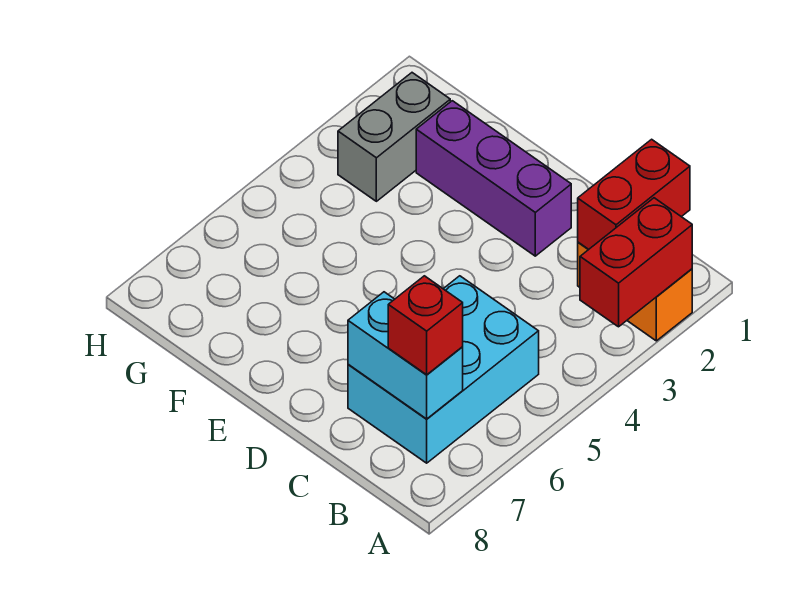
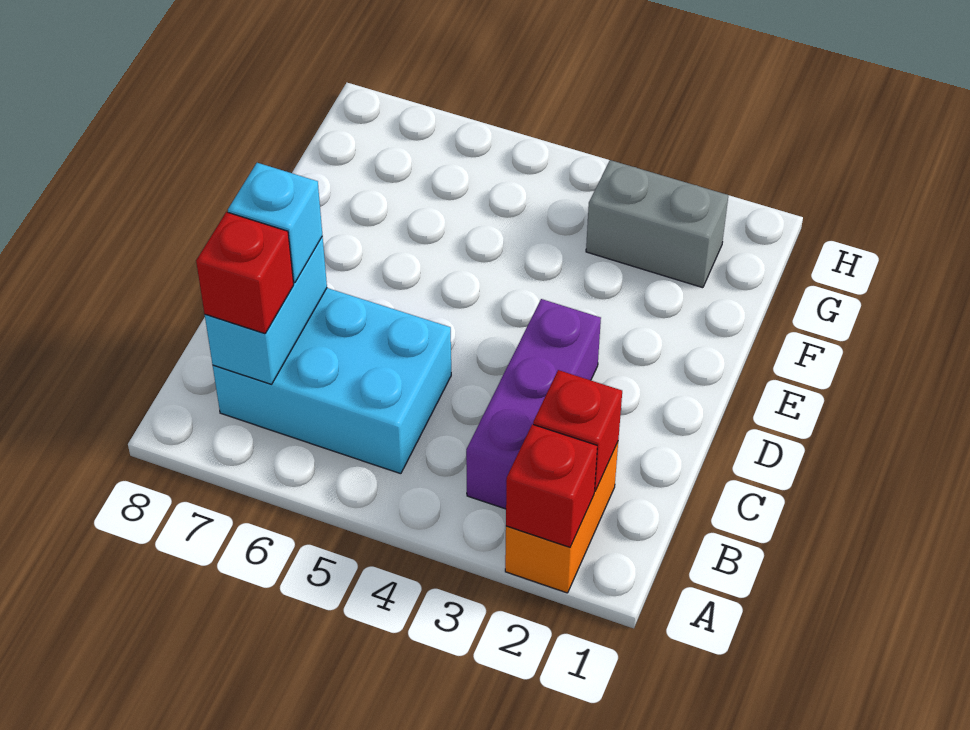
red brick A2:A3 level 2 -> red brick A2 level 2
red brick B1:B2 level 2 -> red brick B2 level 2
none -> cyan brick C7 level 3
purple brick D2:F2 level 1 -> purple brick B3:D3 level 1

